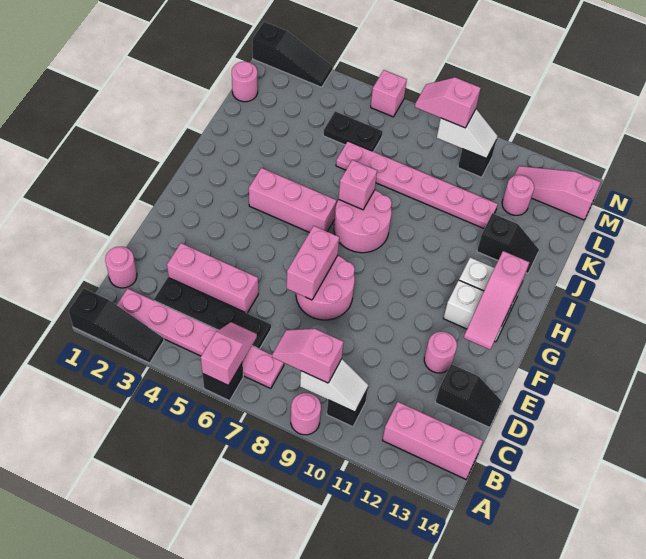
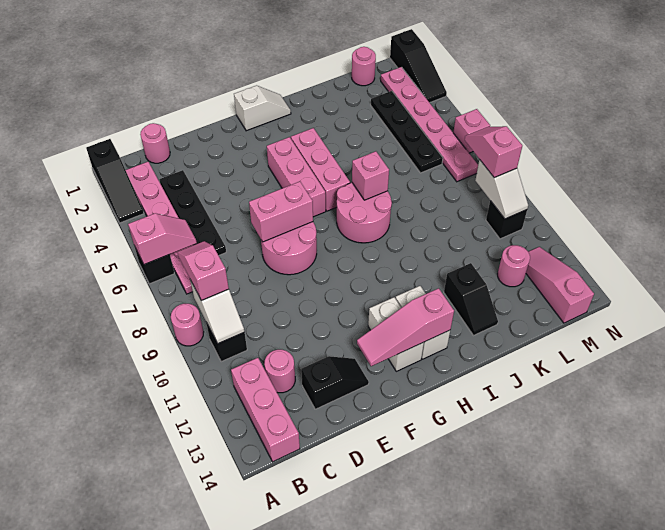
pink brick D3:D5 level 1 -> pink brick G4:G6 level 1
black slope D13:D14 level 1 top 13 -> black slope D13:E13 level 1 top D
pink round brick E12 level 1 -> pink round brick C12 level 1
none -> white slope G1:H1 level 1 top G
pink plate K6:K11 level 1 -> pink plate M2:M7 level 1
black plate L5:L6 level 1 -> black plate L3:L6 level 1

